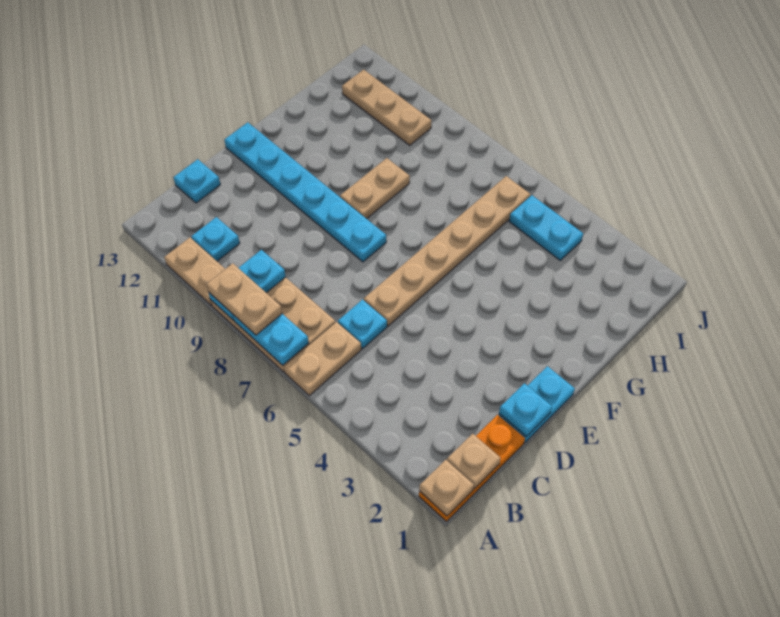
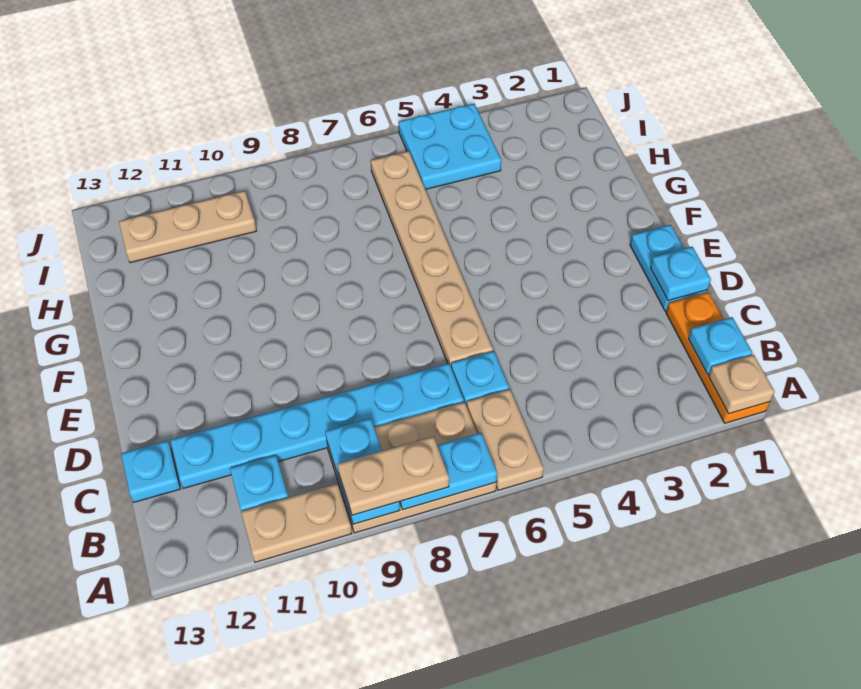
tan plate B1 level 2 -> cyan plate B1 level 2
cyan plate E8:E13 level 1 -> cyan plate C7:C12 level 1
tan plate F9:G9 level 1 -> none
cyan plate I4:I5 level 1 -> cyan plate I4:J5 level 1

